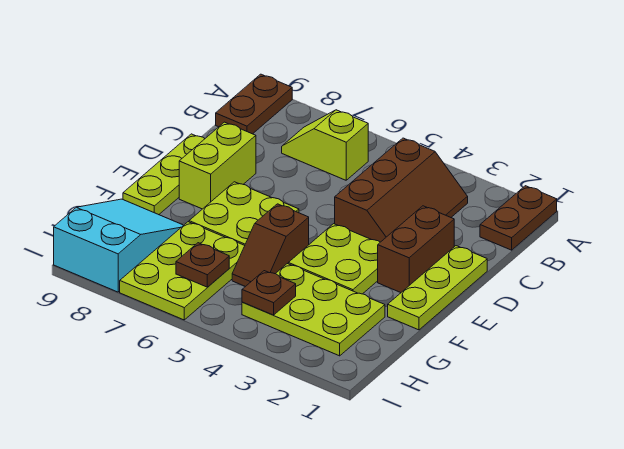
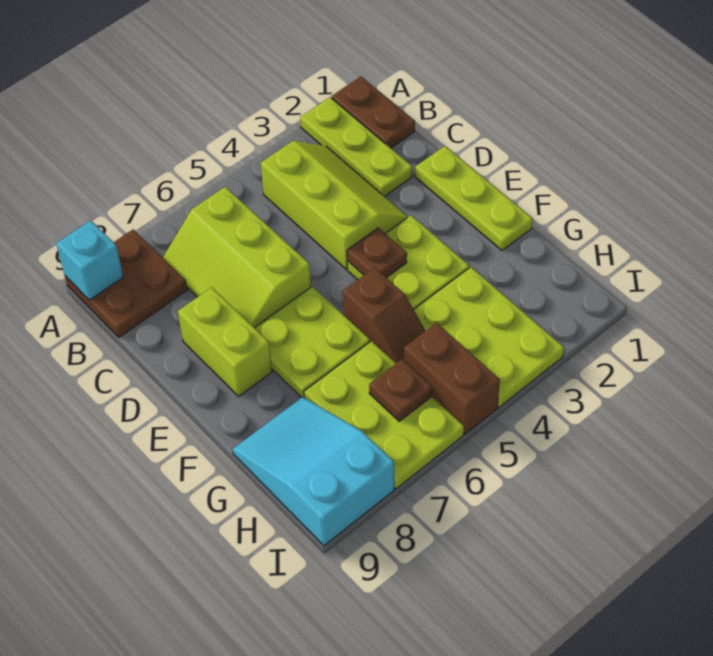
brown plate A9:B9 level 1 -> brown plate A8:B9 level 1
none -> cyan brick A9 level 2
brown slope B3:D4 level 1 top 4 -> lime slope B3:D4 level 1 top 4
lime slope B6:B7 level 1 top 6 -> lime slope B6:D7 level 1 top 6
brown brick D2:E2 level 1 -> brown brick H5:I5 level 1
lime plate D9:F9 level 1 -> lime plate A2:C2 level 1
lime plate G2:H4 level 1 -> lime plate G3:I4 level 1
brown plate H4 level 2 -> brown plate E4 level 2

